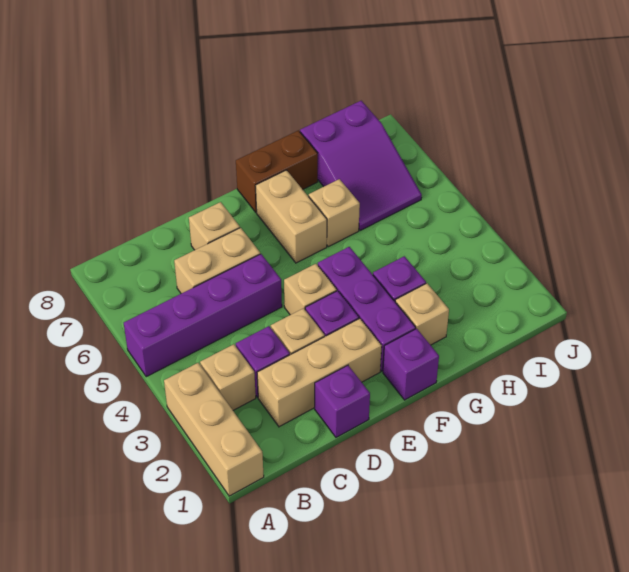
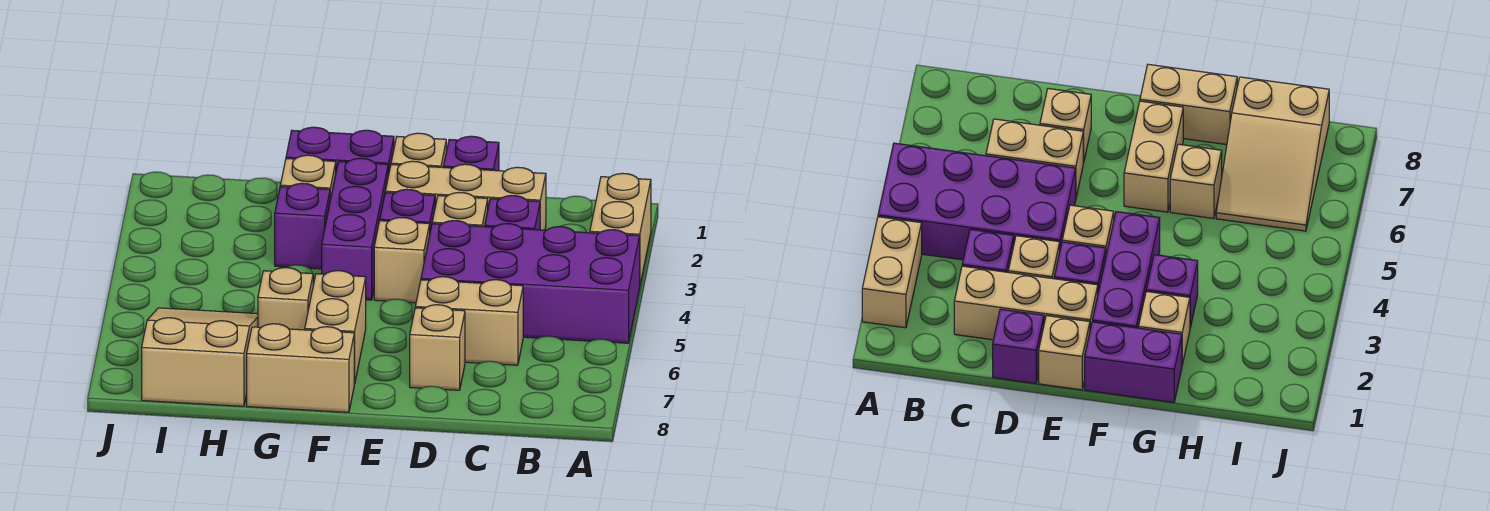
tan brick A1:A3 level 1 -> tan brick A2:A3 level 1
purple brick A5:D5 level 1 -> purple brick A4:D5 level 1
tan brick B3 level 1 -> tan brick E1 level 1
purple brick F1 level 1 -> purple brick F1:G1 level 1
brown brick F8:G8 level 1 -> tan brick F8:G8 level 1
purple slope H6:I8 level 1 top 8 -> tan slope H6:I8 level 1 top 8

